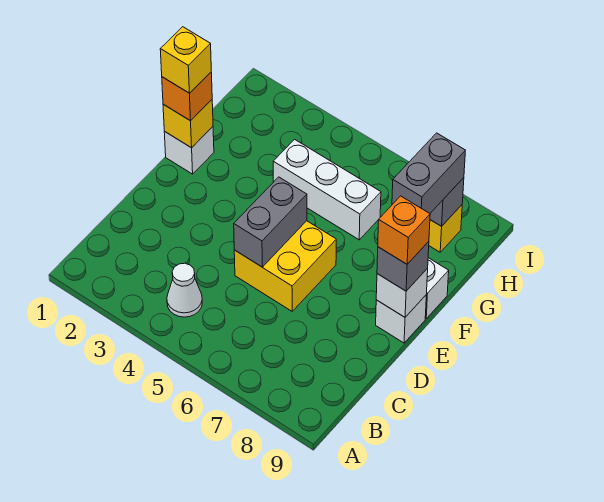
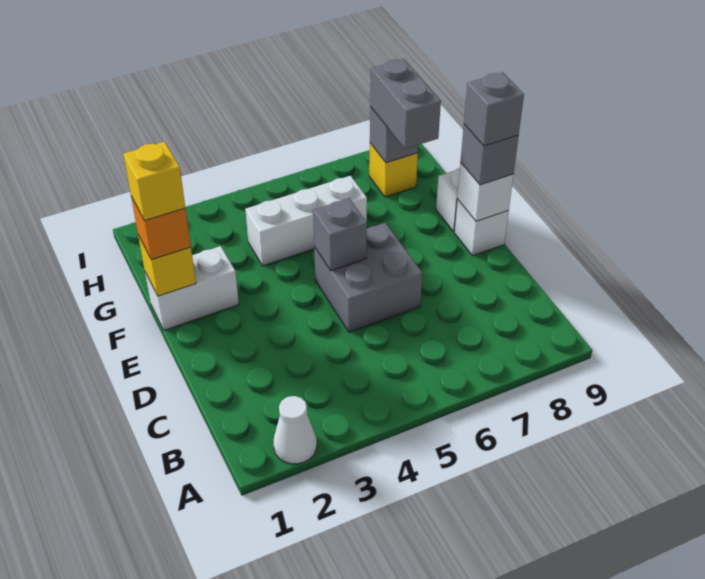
white cone B4 level 1 -> white cone A2 level 1
yellow brick D5:E6 level 1 -> grey brick D5:E6 level 1
grey brick D5:E5 level 2 -> grey brick E5 level 2
orange brick E9 level 4 -> grey brick E9 level 4
white brick F1 level 1 -> white brick F1:F2 level 1

